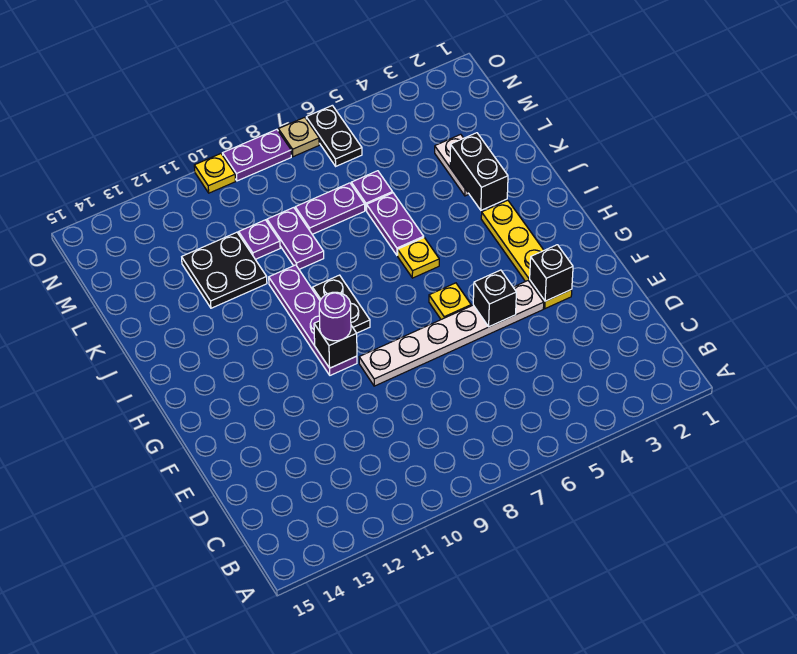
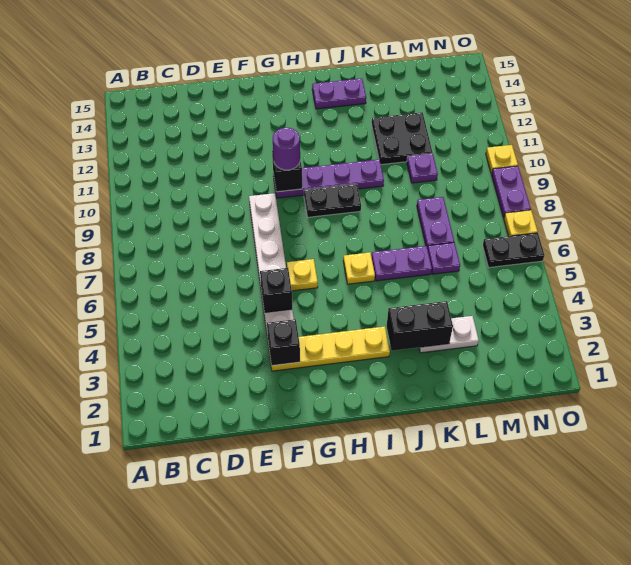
purple plate K9:L9 level 1 -> purple plate I14:J14 level 1
tan plate O7 level 1 -> yellow plate O7 level 1

